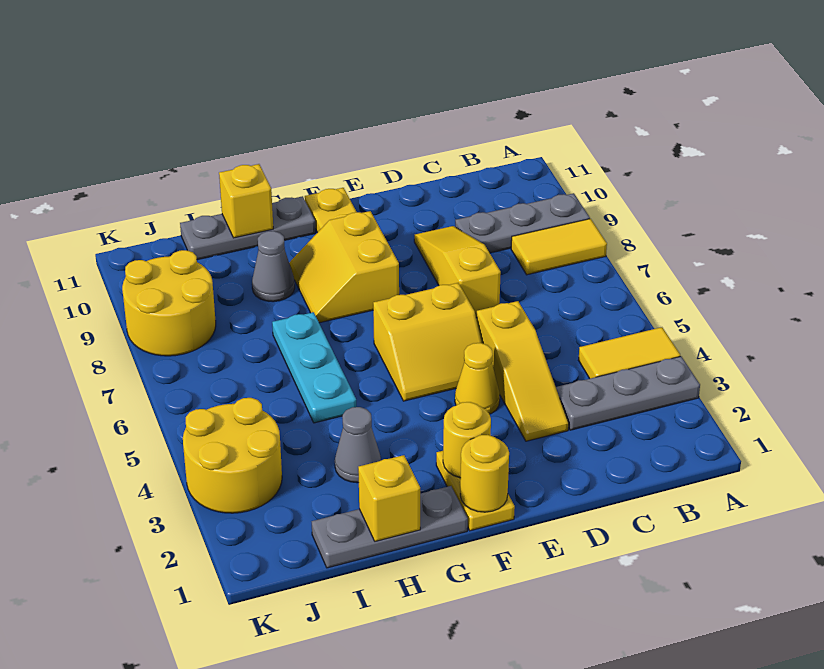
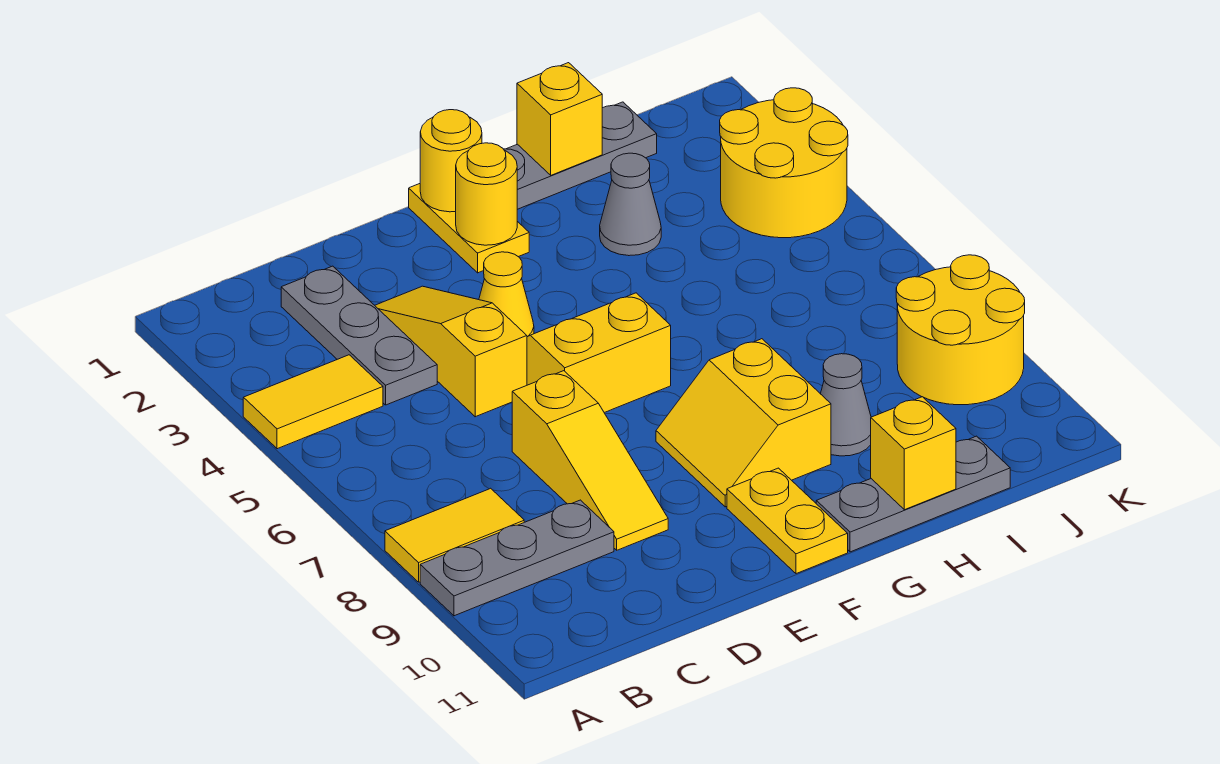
grey plate A3:C3 level 1 -> grey plate C2:C4 level 1
yellow slope F8:G9 level 1 top F -> yellow slope F8:G9 level 1 top G
cyan plate H5:H7 level 1 -> none

